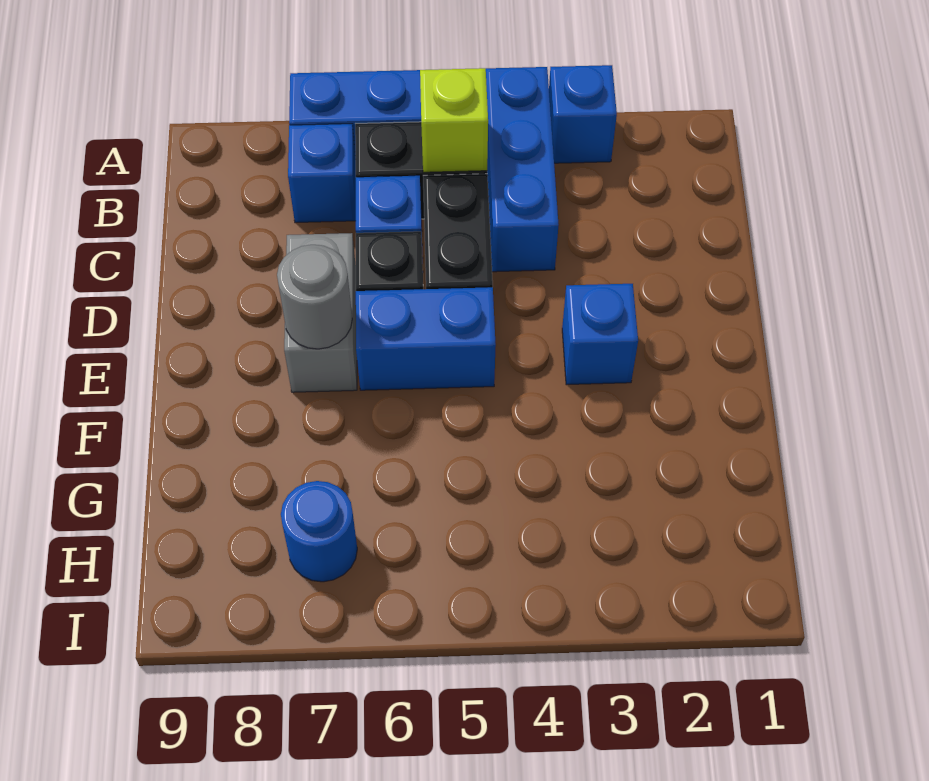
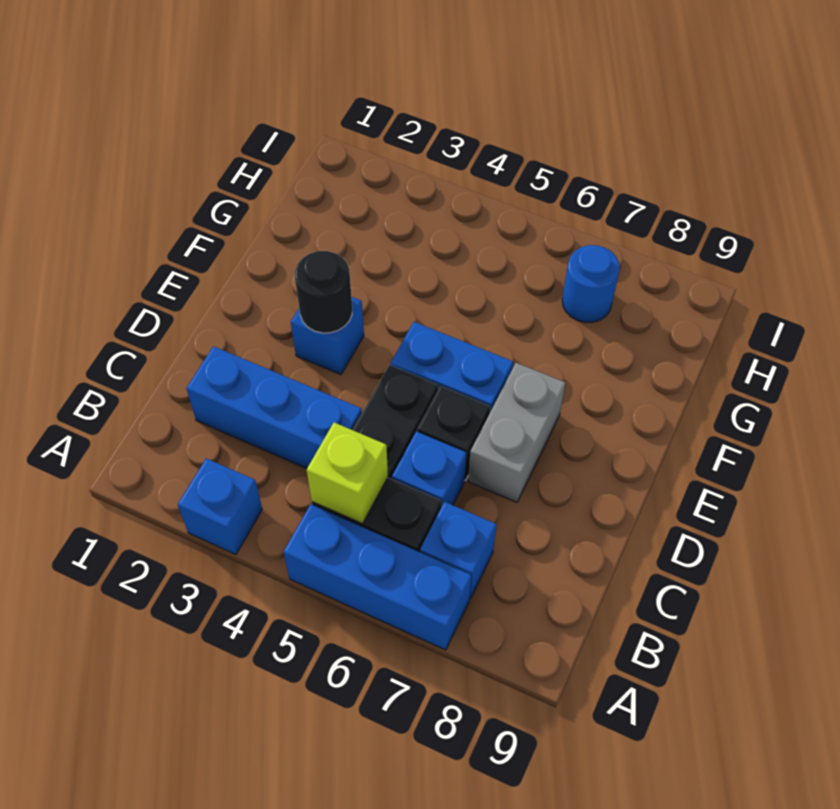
blue brick A4:C4 level 1 -> blue brick C2:C4 level 1
none -> black round brick E3 level 2
grey round brick E7 level 2 -> none

